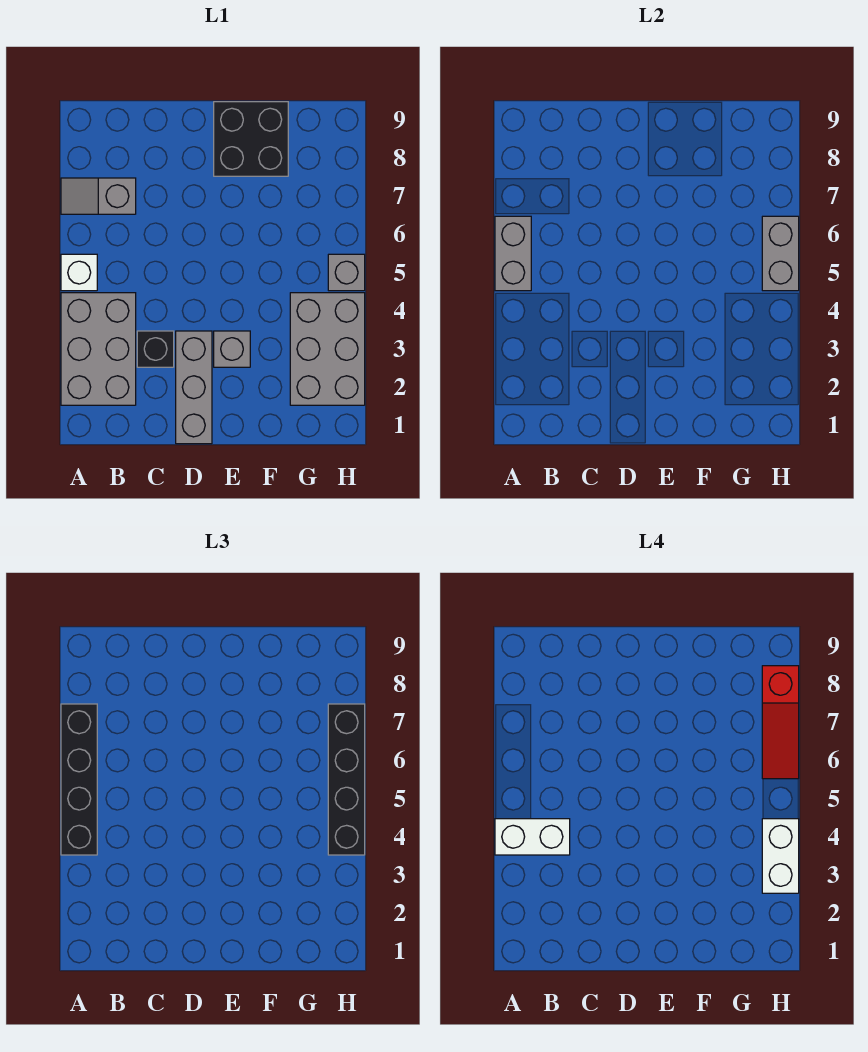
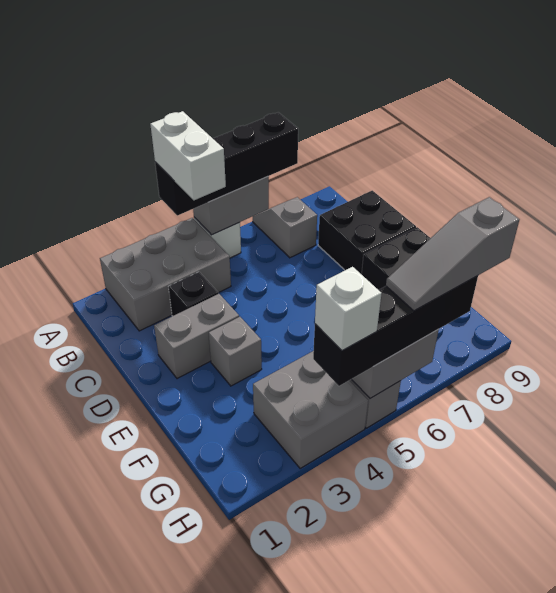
none -> black brick C8:D9 level 1
grey brick D1:D3 level 1 -> grey brick D2:D3 level 1
grey brick G2:H4 level 1 -> grey brick G3:H4 level 1
white brick H3:H4 level 4 -> white brick H4 level 4
red slope H6:H8 level 4 top 8 -> grey slope H6:H8 level 4 top 8

